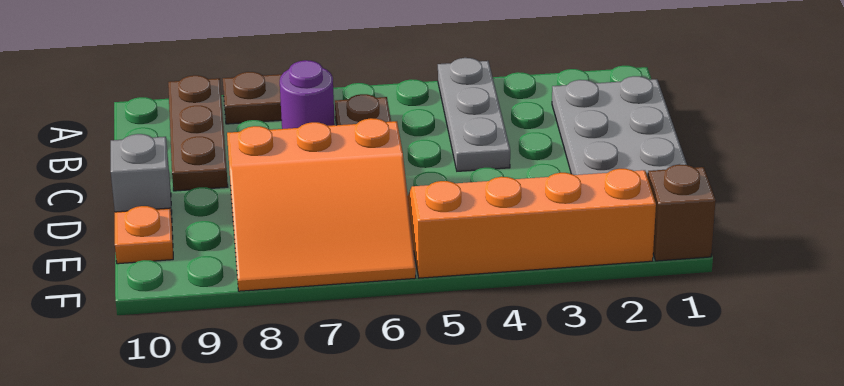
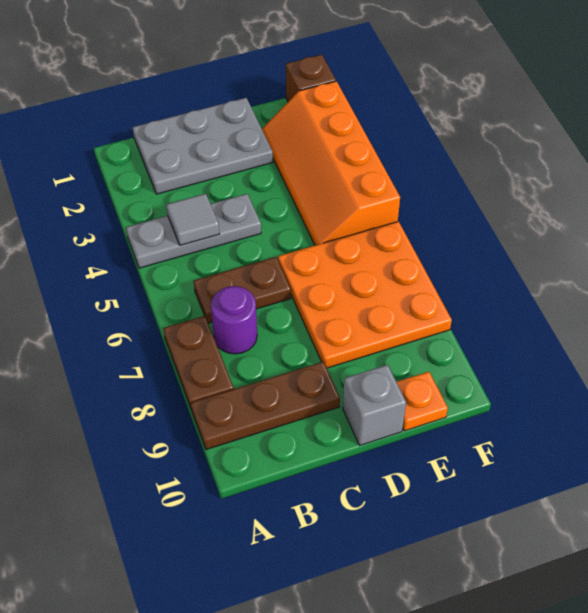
none -> grey tile B4 level 2
orange slope D6:F8 level 1 top D -> orange plate D6:F8 level 1

